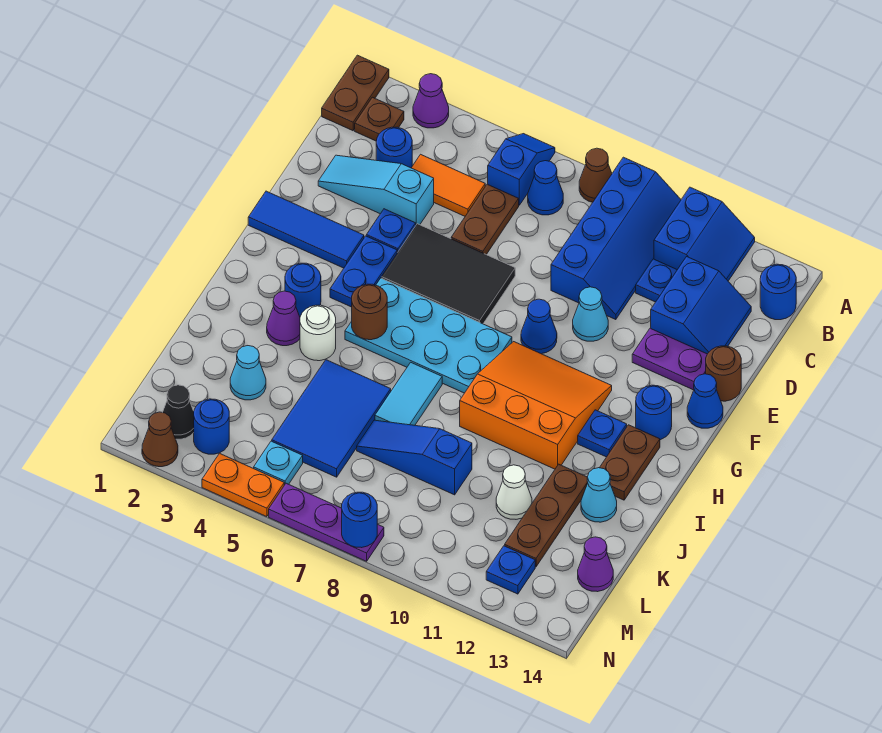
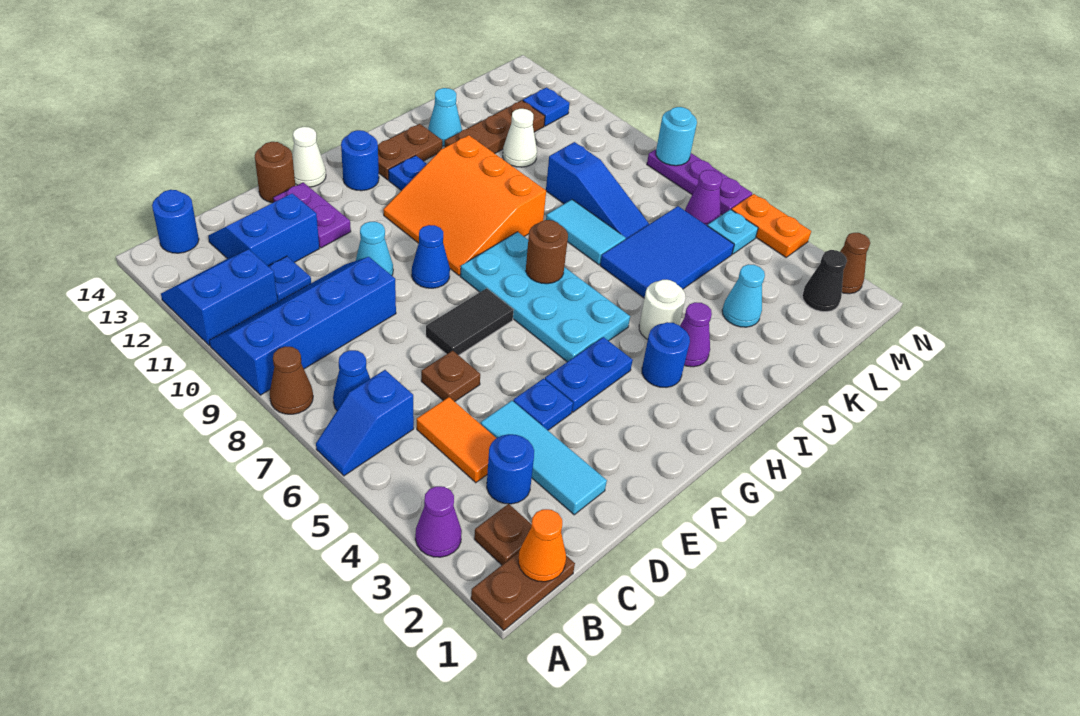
none -> orange cone B1 level 2
brown plate C6:D6 level 1 -> brown plate D6 level 1
cyan slope D2:D4 level 1 top 4 -> cyan tile D2:D4 level 1
black tile E5:F7 level 1 -> black tile E7:F7 level 1
blue tile F1:F3 level 1 -> none
blue cone F14 level 1 -> white cone F14 level 1
brown round brick H5 level 2 -> brown round brick H7 level 2
cyan tile I7:J7 level 1 -> cyan tile J7:J8 level 1
purple cone L14 level 1 -> purple cone M6 level 1
blue round brick M3 level 1 -> none
blue round brick N8 level 2 -> cyan round brick N8 level 2

